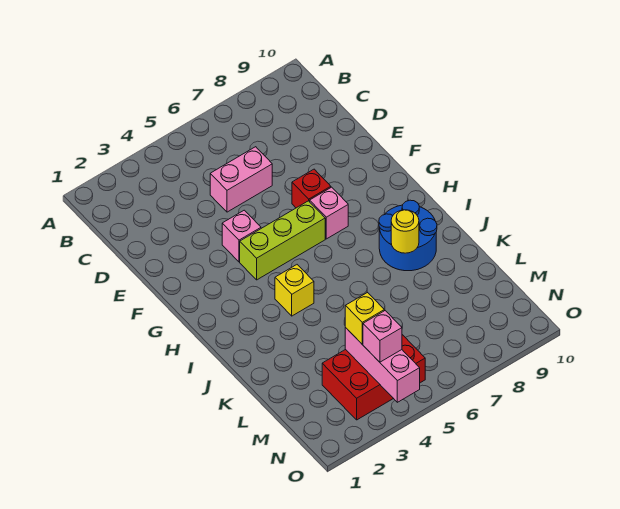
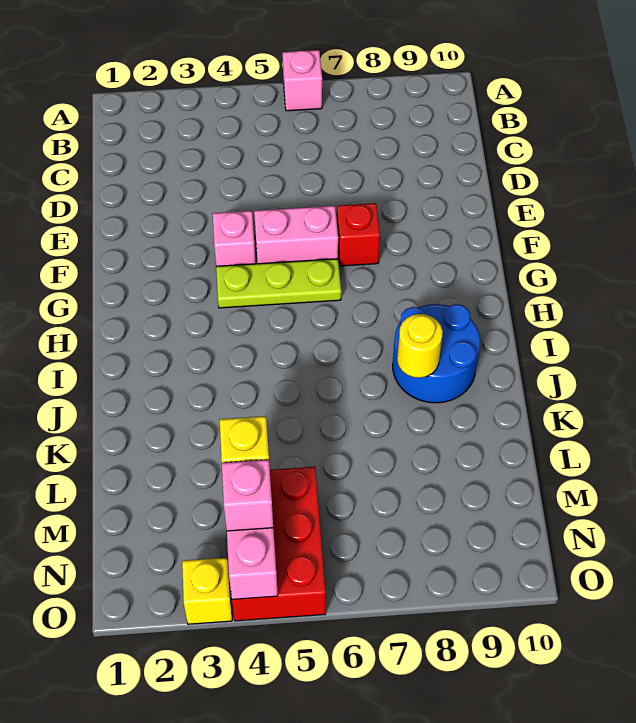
pink brick D5:D6 level 1 -> pink brick F5:F6 level 1
lime brick G4:G6 level 1 -> lime plate G4:G6 level 1
pink brick G7 level 1 -> pink brick A6 level 1
yellow brick I4 level 1 -> yellow brick O3 level 1
red brick M3:N5 level 1 -> red brick M4:O5 level 1

